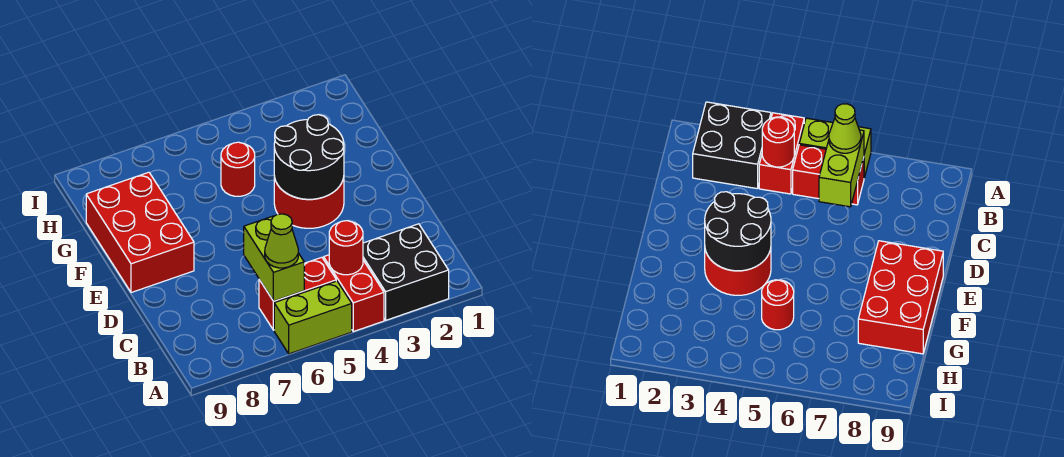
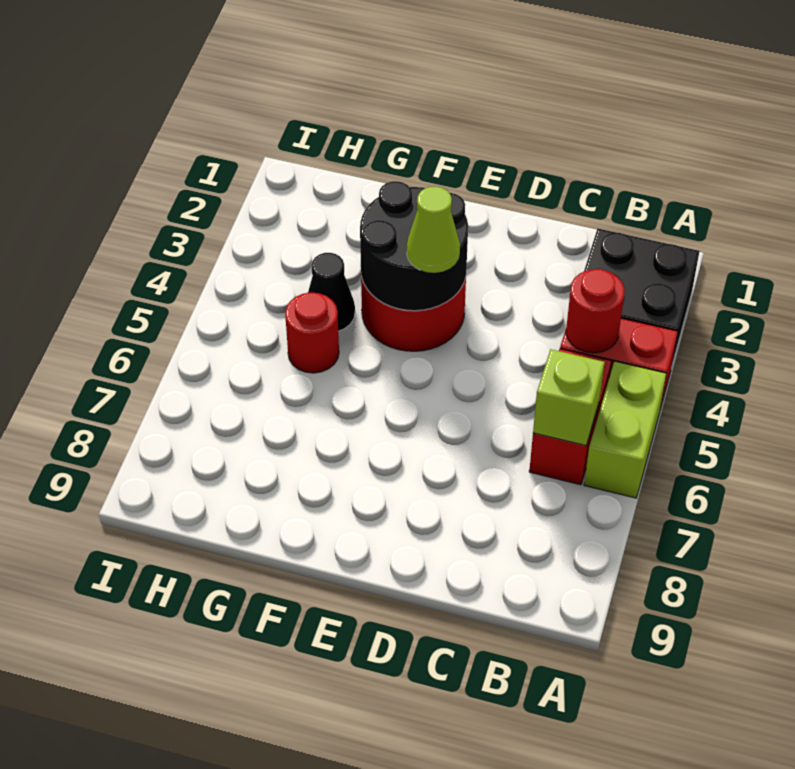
lime brick B6:C6 level 2 -> lime brick B6 level 2
lime cone B6 level 3 -> lime cone E4 level 3
red brick E8:G9 level 1 -> none
none -> black cone G4 level 1

